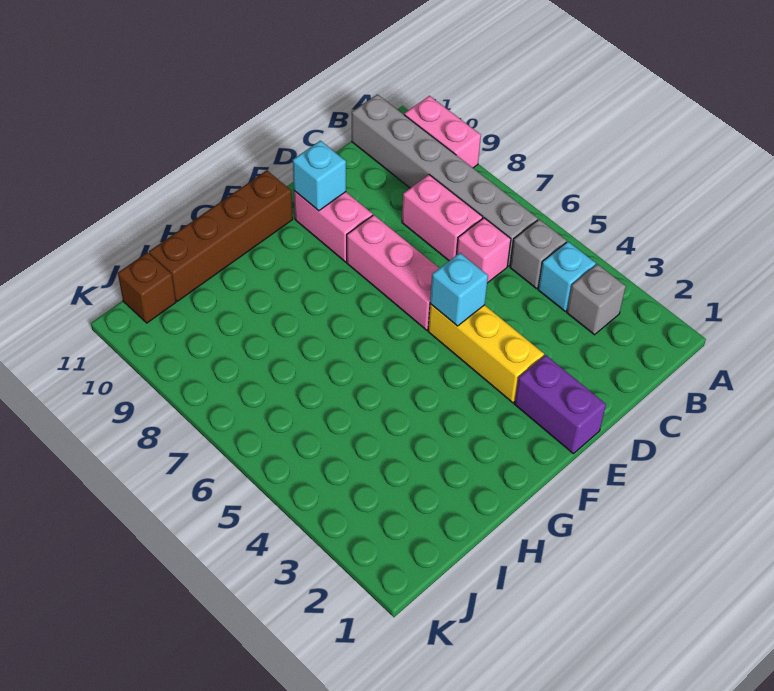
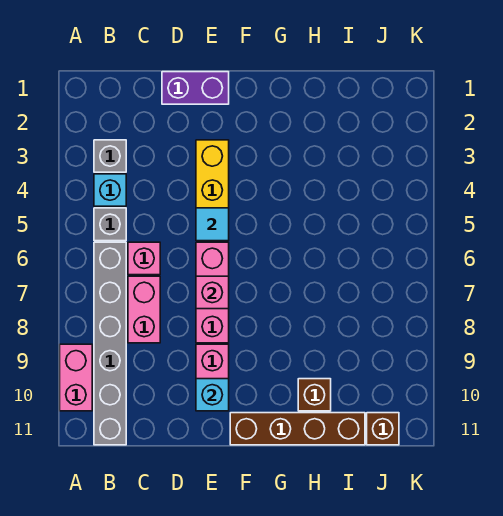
purple brick E1:E2 level 1 -> purple brick D1:E1 level 1
cyan brick E5 level 2 -> cyan tile E5 level 2
none -> pink brick E7 level 2
none -> brown brick H10 level 1

